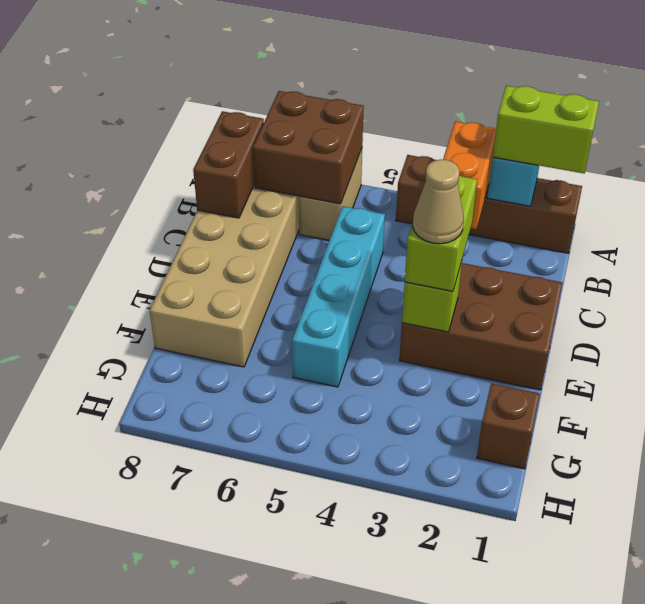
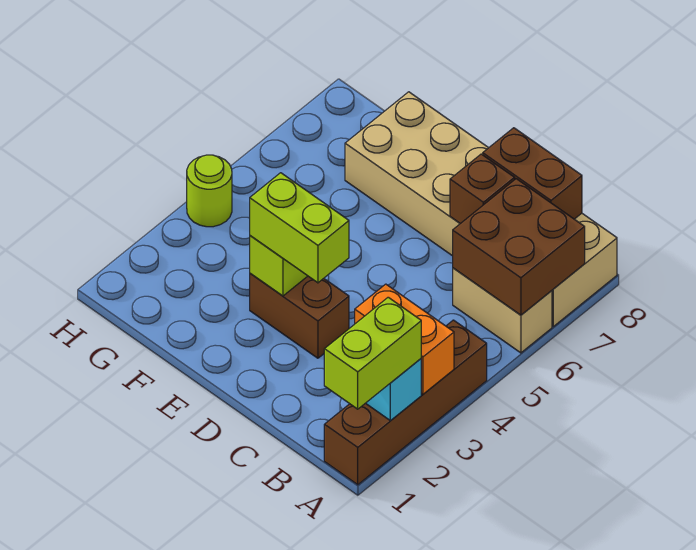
cyan brick C5:F5 level 1 -> none
brown brick D1:E3 level 1 -> brown brick D3:E3 level 1
tan cone E3 level 4 -> none
brown brick G1 level 1 -> brown brick C7 level 2
none -> lime round brick H4 level 1

